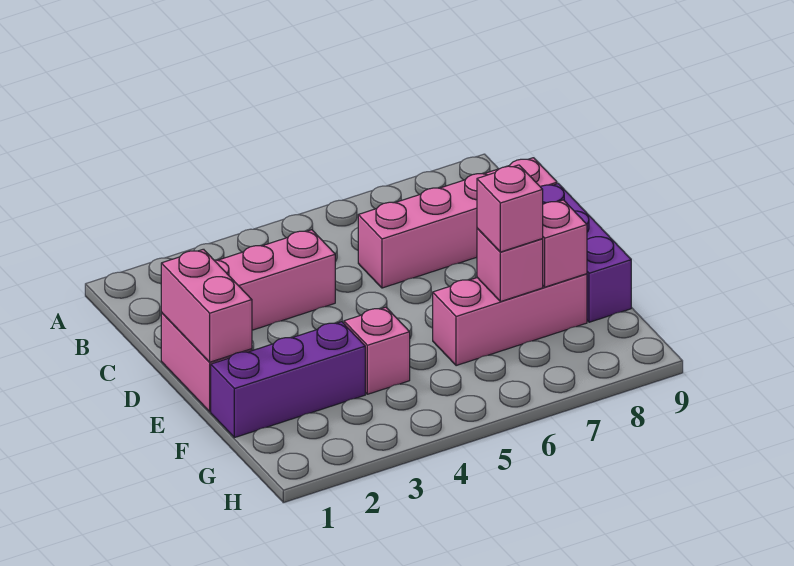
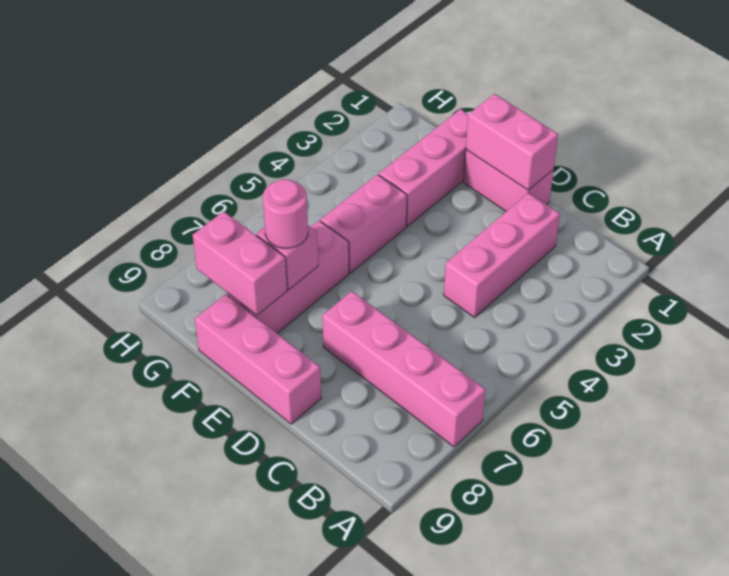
pink brick C6:C9 level 1 -> pink brick A7:D7 level 1
purple brick D9:F9 level 1 -> pink brick D9:F9 level 1
purple brick F1:F3 level 1 -> pink brick F1:F3 level 1
pink brick F4 level 1 -> pink brick F4:F5 level 1
pink brick F7 level 3 -> pink round brick F7 level 3
pink brick F8 level 2 -> pink brick F8:G8 level 2

